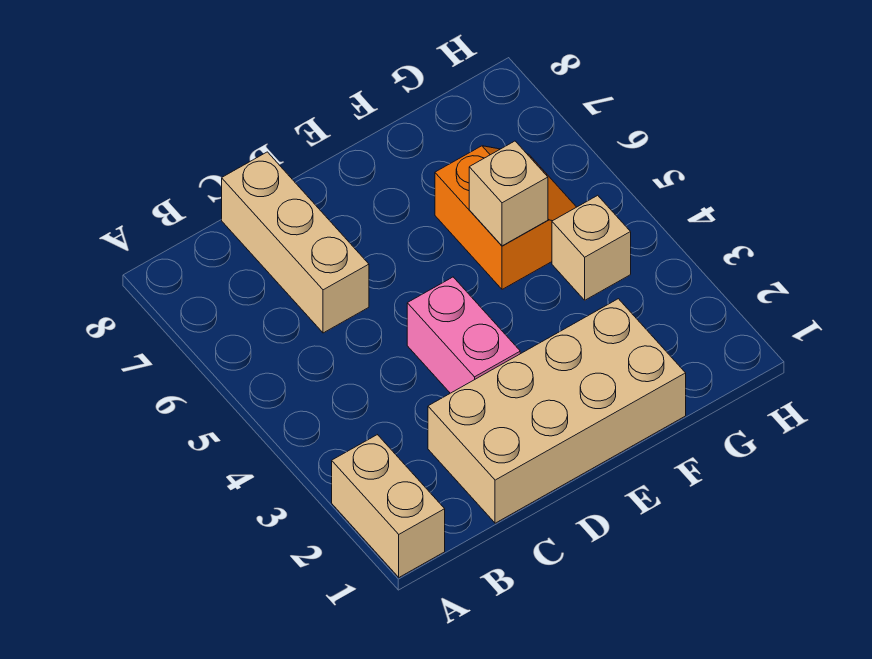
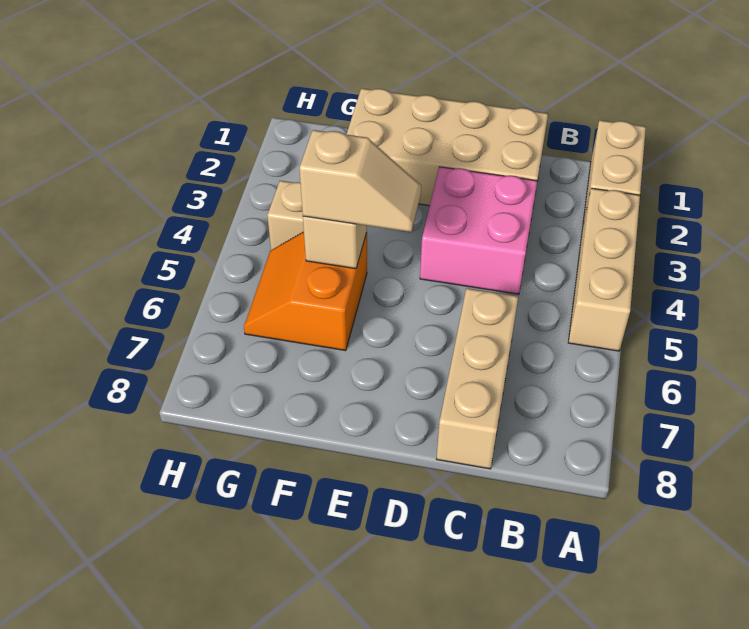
none -> tan brick A3:A5 level 1
pink brick D3:D4 level 1 -> pink brick C3:D4 level 1
none -> tan slope E5:F5 level 3 top F

